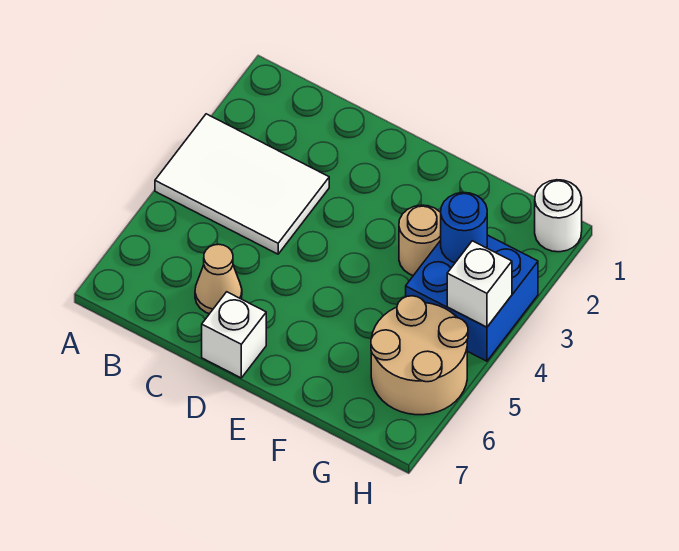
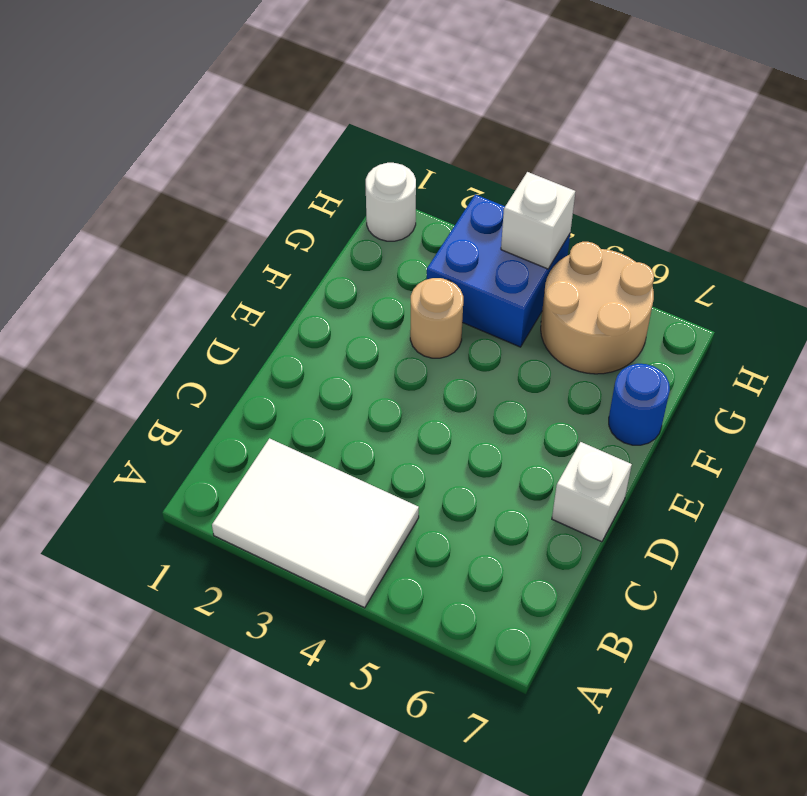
white tile A3:C4 level 1 -> white tile A2:B4 level 1
tan cone C6 level 1 -> none
blue round brick G3 level 2 -> blue round brick F7 level 1

